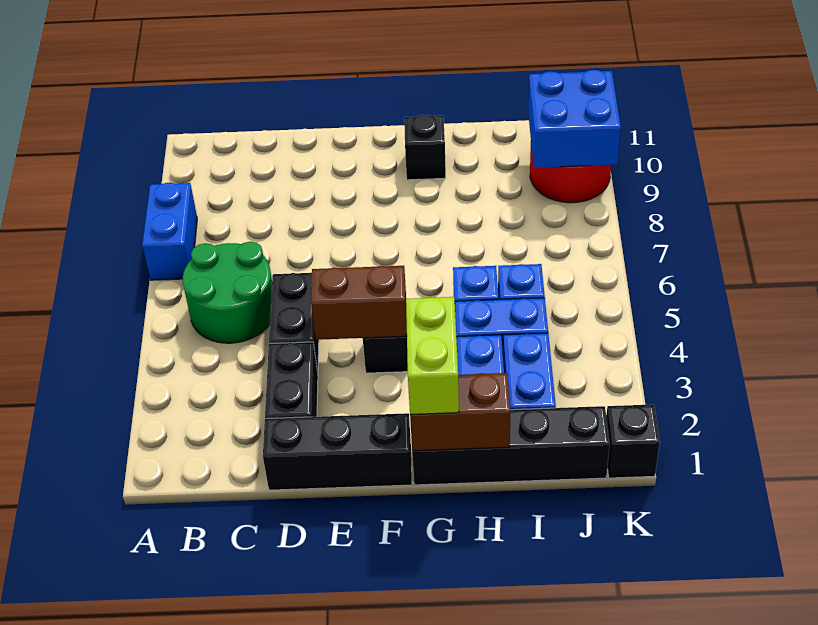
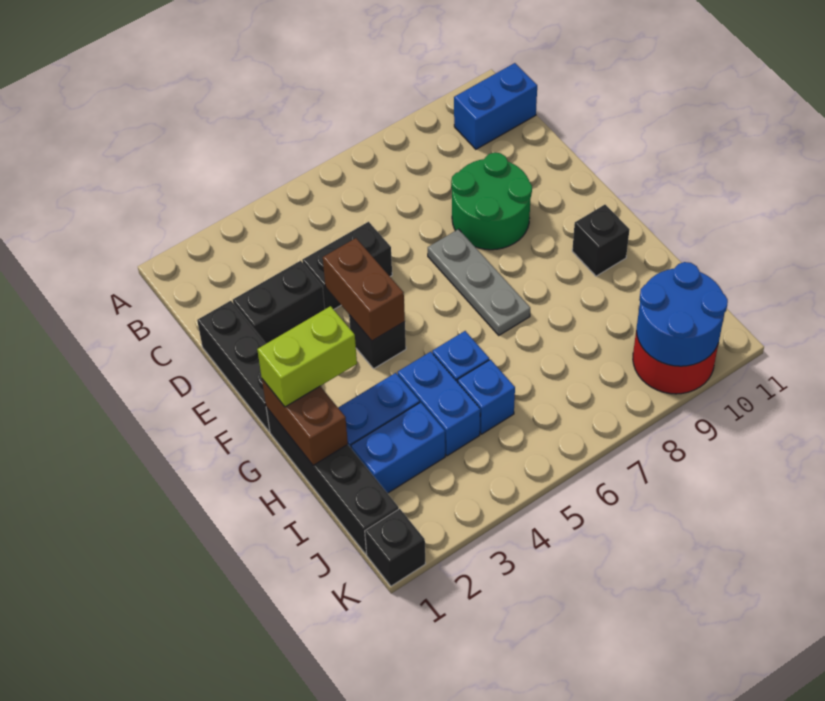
blue brick A7:A8 level 1 -> blue brick B10:B11 level 1
green round brick B5:C6 level 1 -> green round brick D8:E9 level 1
none -> grey plate E7:G7 level 1
blue brick J9:K10 level 2 -> blue round brick J9:K10 level 2

